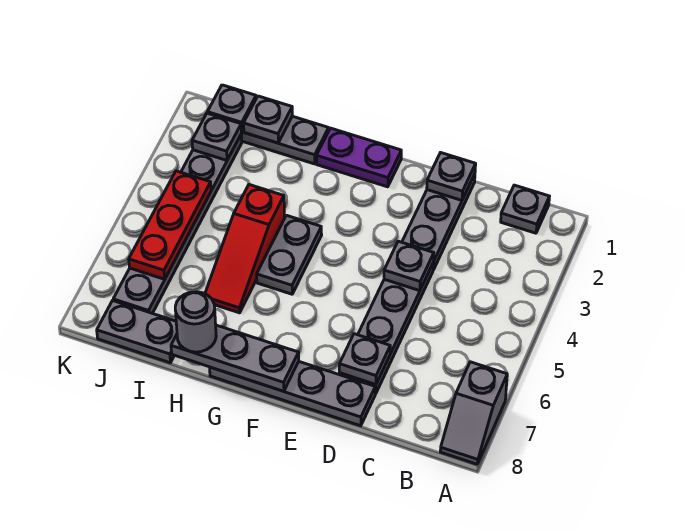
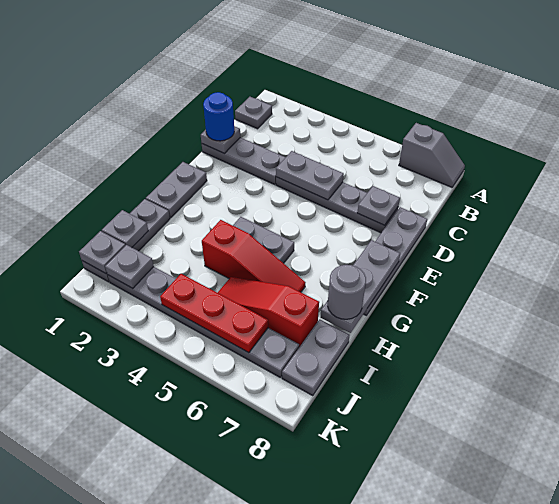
none -> blue round brick D1 level 3
grey plate D4 level 2 -> grey plate D4:D5 level 2
purple plate F1:G1 level 1 -> grey plate F1:G1 level 1
none -> red slope I5:I7 level 1 top 7

